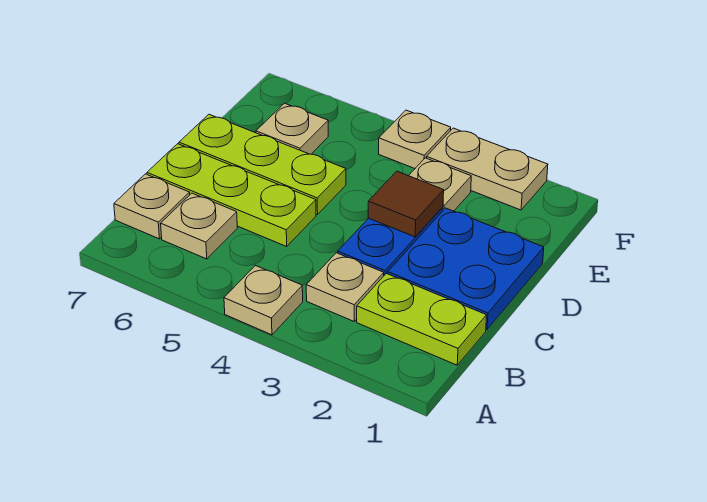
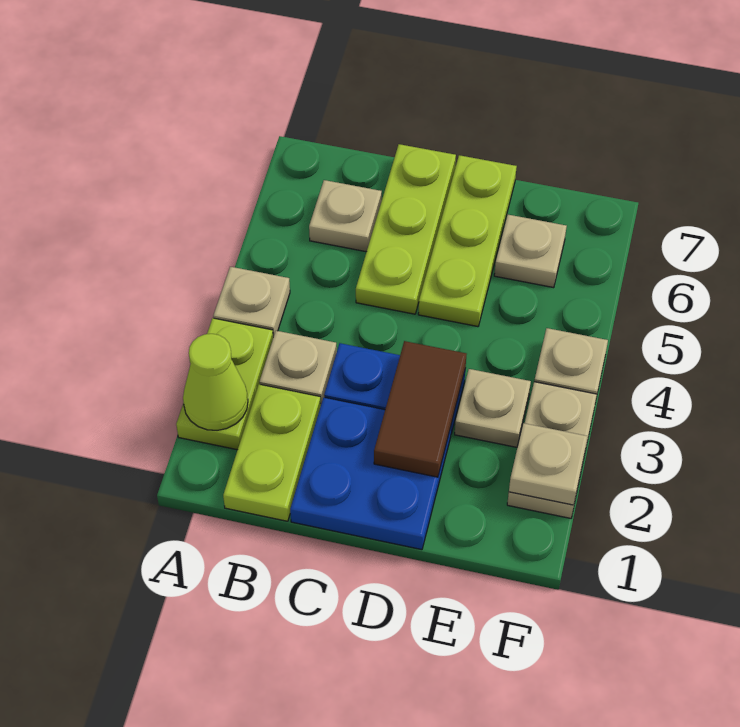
none -> lime plate A2:A3 level 1
none -> lime cone A2 level 2
tan plate B7 level 1 -> tan plate F2 level 2
brown tile D3 level 2 -> brown tile D2:D3 level 2

